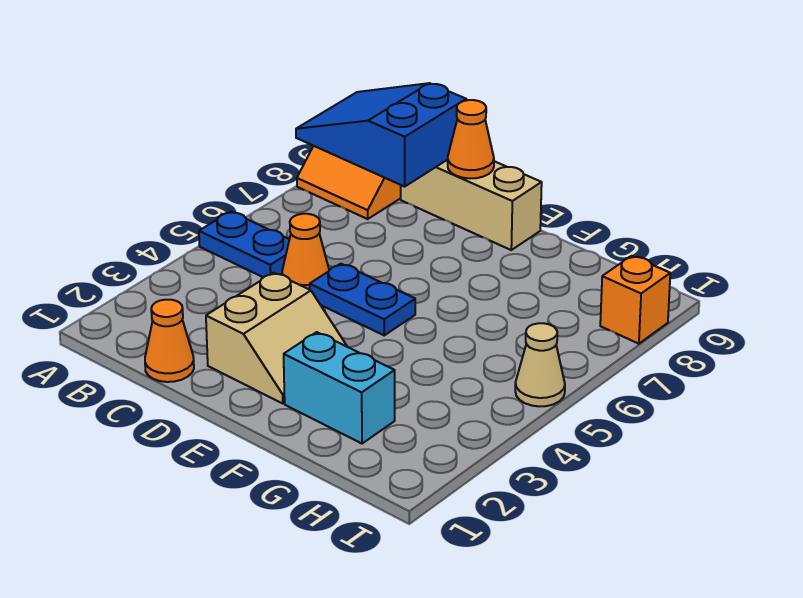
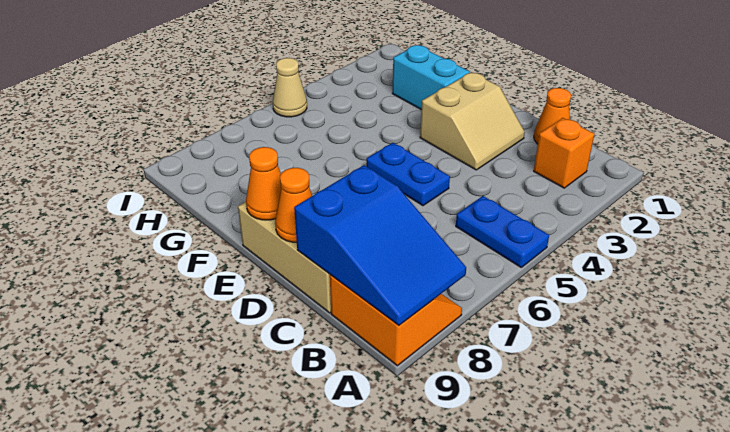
orange cone C5 level 1 -> orange cone E9 level 2
tan slope D2:E3 level 1 top D -> tan slope D2:E3 level 1 top E
orange brick I8 level 1 -> orange brick B2 level 1

